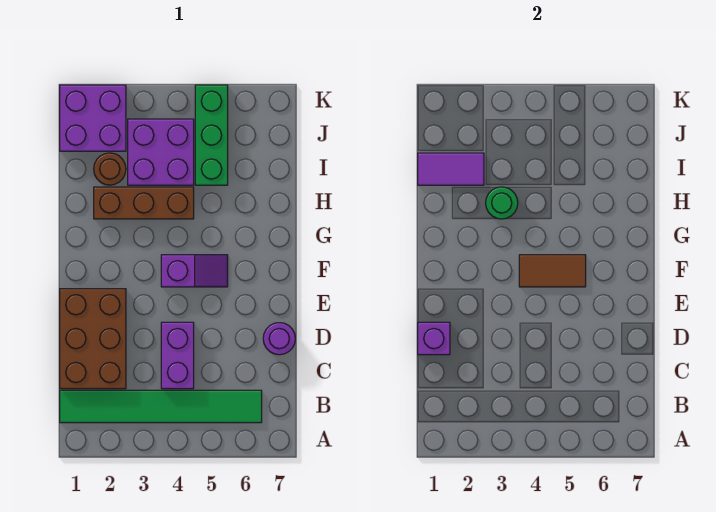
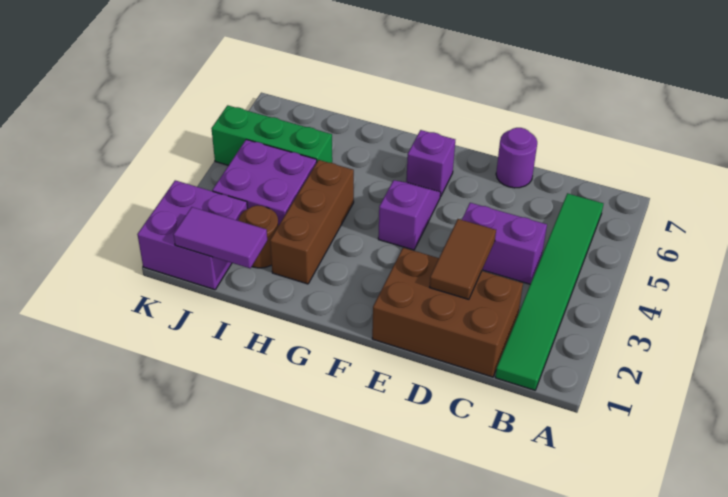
purple brick D1 level 2 -> purple brick F6 level 1
brown tile F4:F5 level 2 -> brown tile D2:D3 level 2
green round brick H3 level 2 -> none
purple tile I1:I2 level 2 -> purple tile I1:J1 level 2

